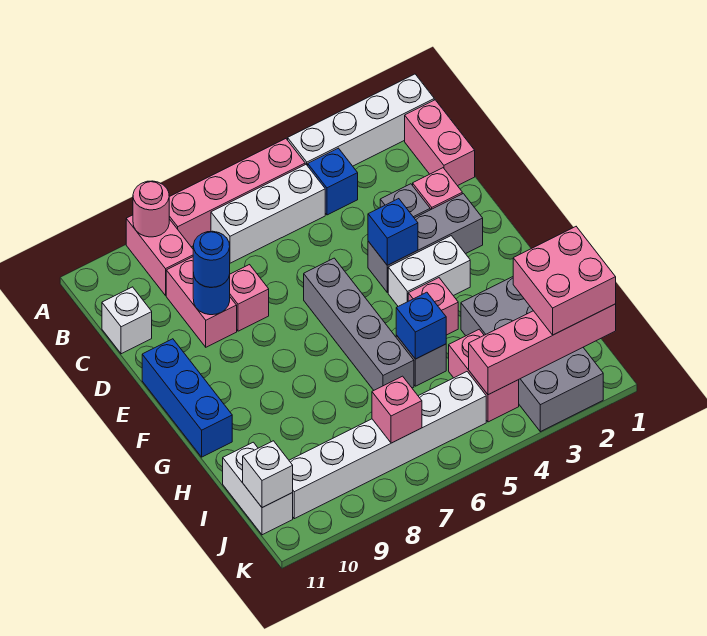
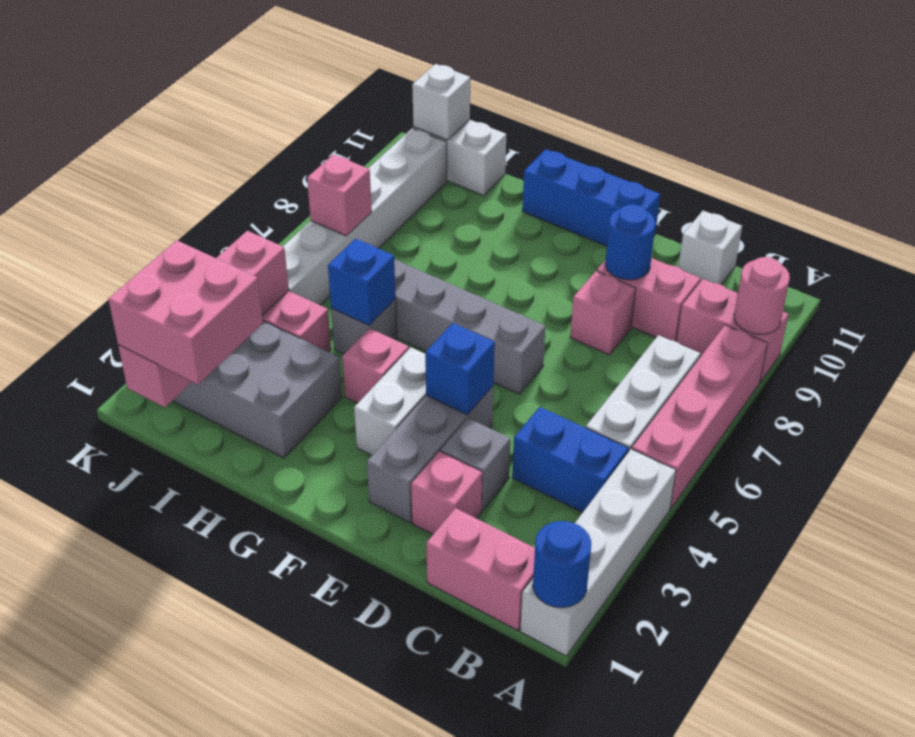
blue brick B4 level 1 -> blue brick B4:C4 level 1
blue round brick D9 level 3 -> blue round brick A1 level 2

